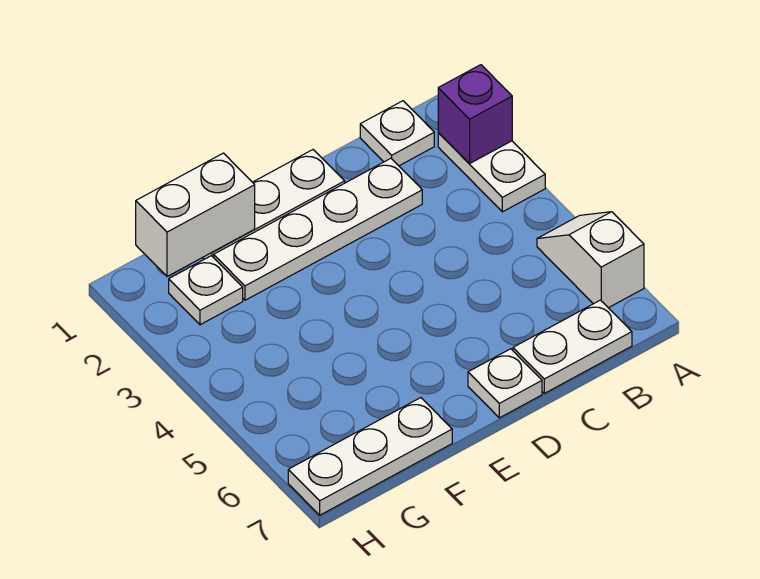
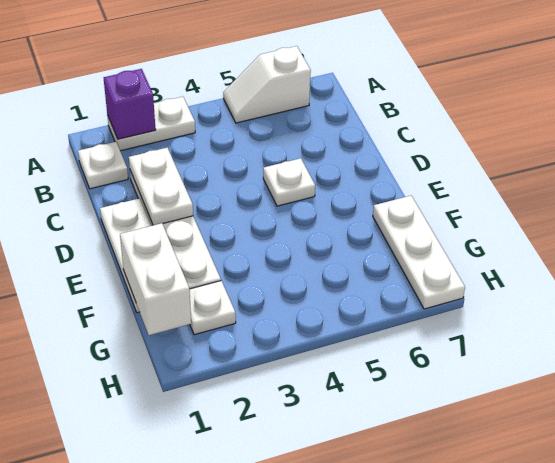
white plate B7:C7 level 1 -> white plate C2:D2 level 2
white plate D7 level 1 -> white plate D5 level 1

